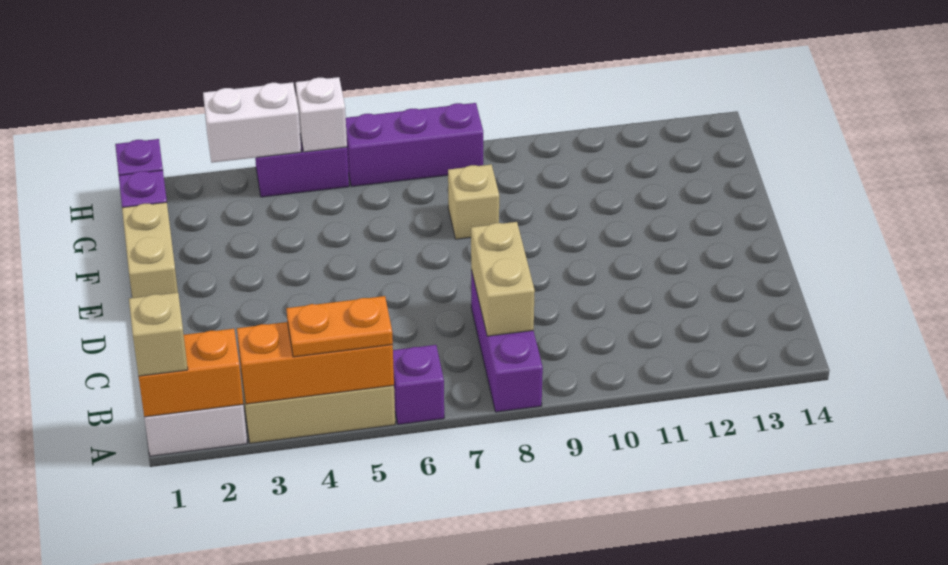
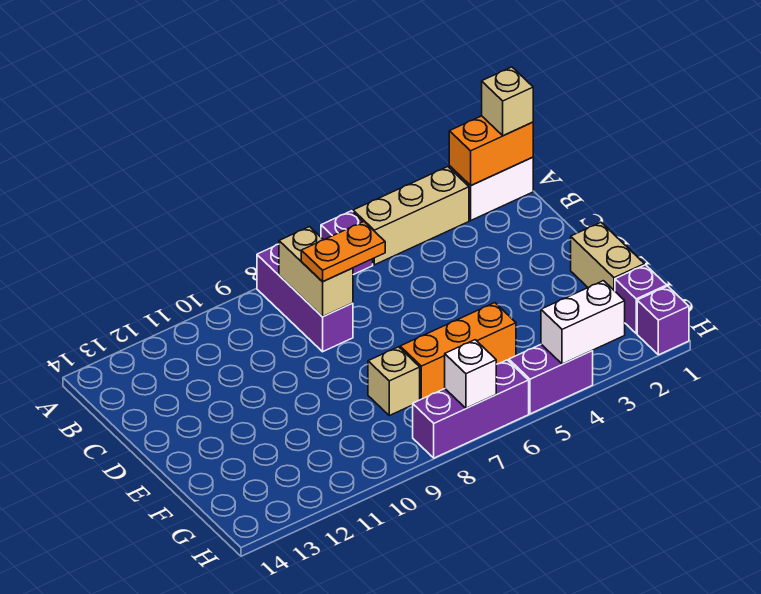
orange brick A3:A5 level 2 -> orange brick F5:F7 level 1
orange plate A4:A5 level 3 -> orange plate C7:C8 level 3
white brick H5 level 2 -> white brick H7 level 2

